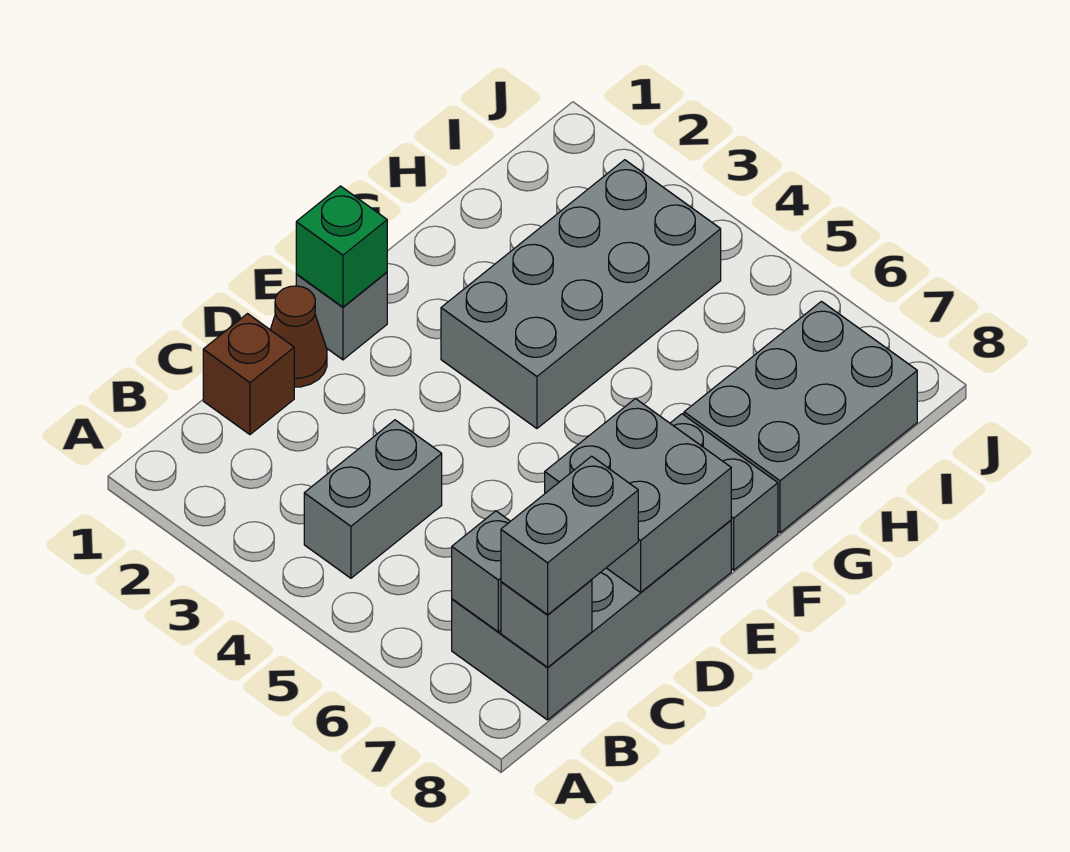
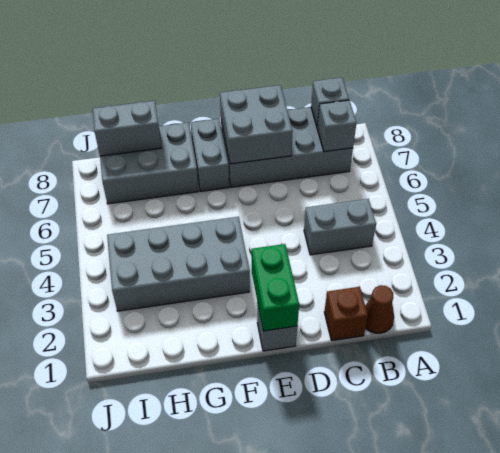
grey brick B8:C8 level 3 -> grey brick H8:I8 level 2
brown cone D1 level 1 -> brown cone B1 level 1
green brick E1 level 2 -> green brick E1:E2 level 2

